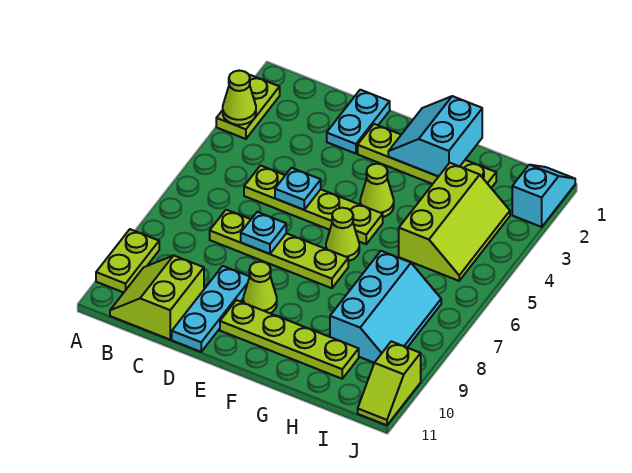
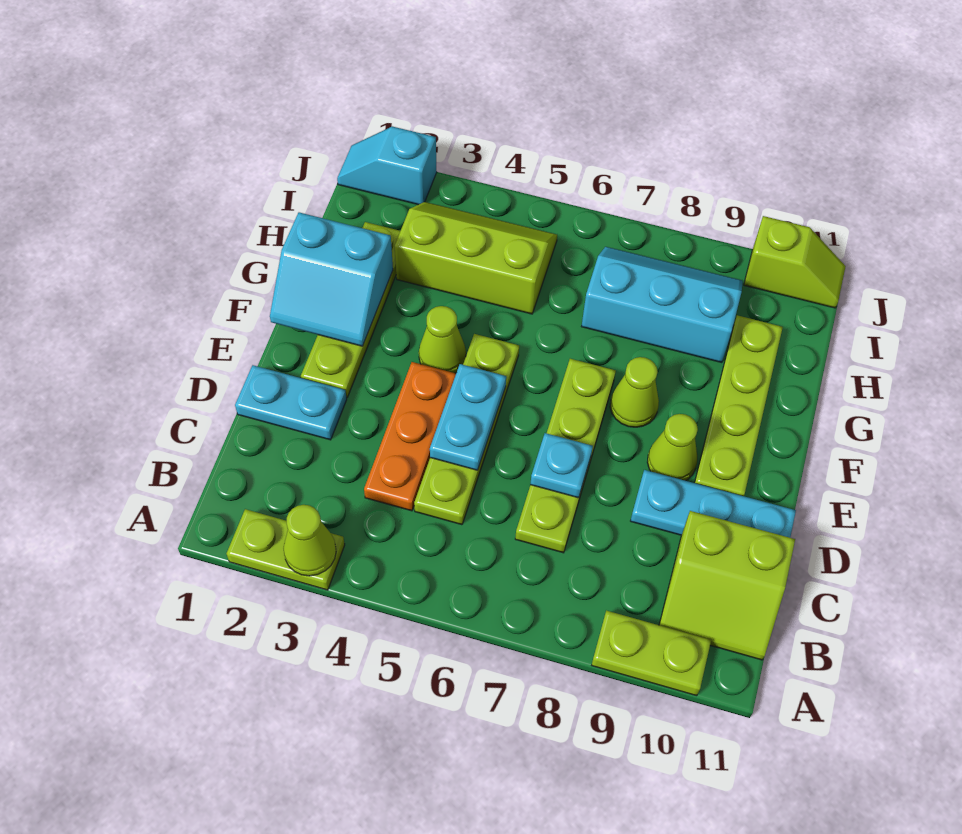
none -> orange plate C4:E4 level 1
cyan plate D5 level 2 -> cyan plate D5:E5 level 2
lime cone F6 level 1 -> lime cone F8 level 1

